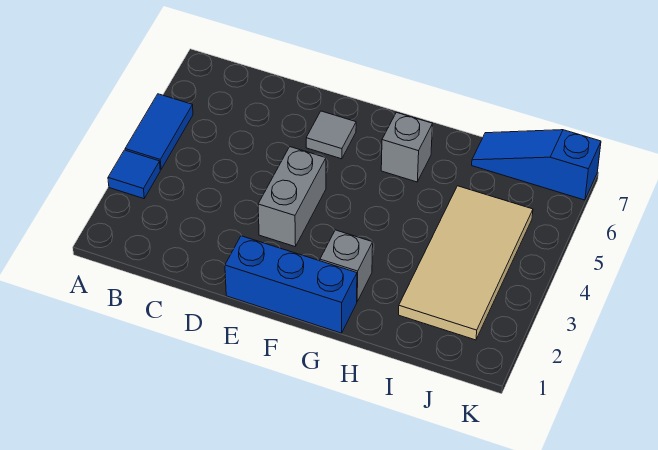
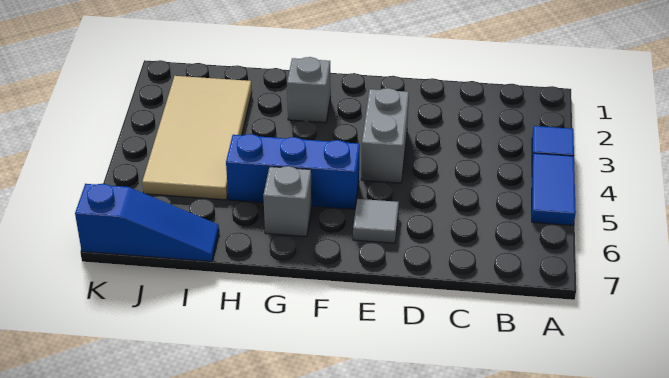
blue brick E1:G1 level 1 -> blue brick F5:H5 level 1

